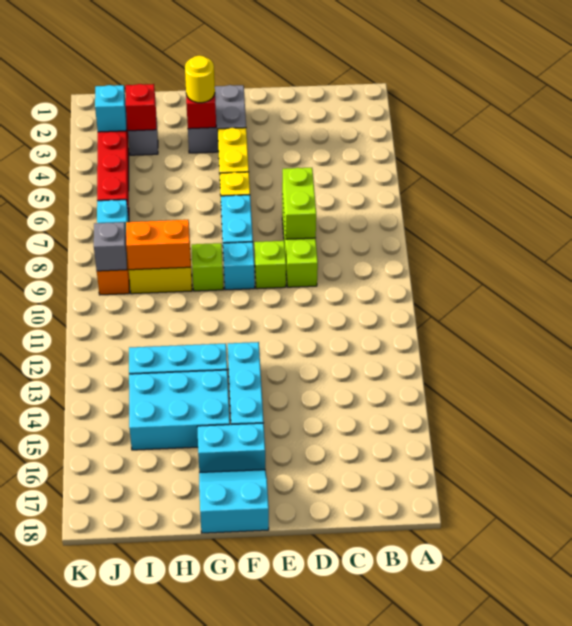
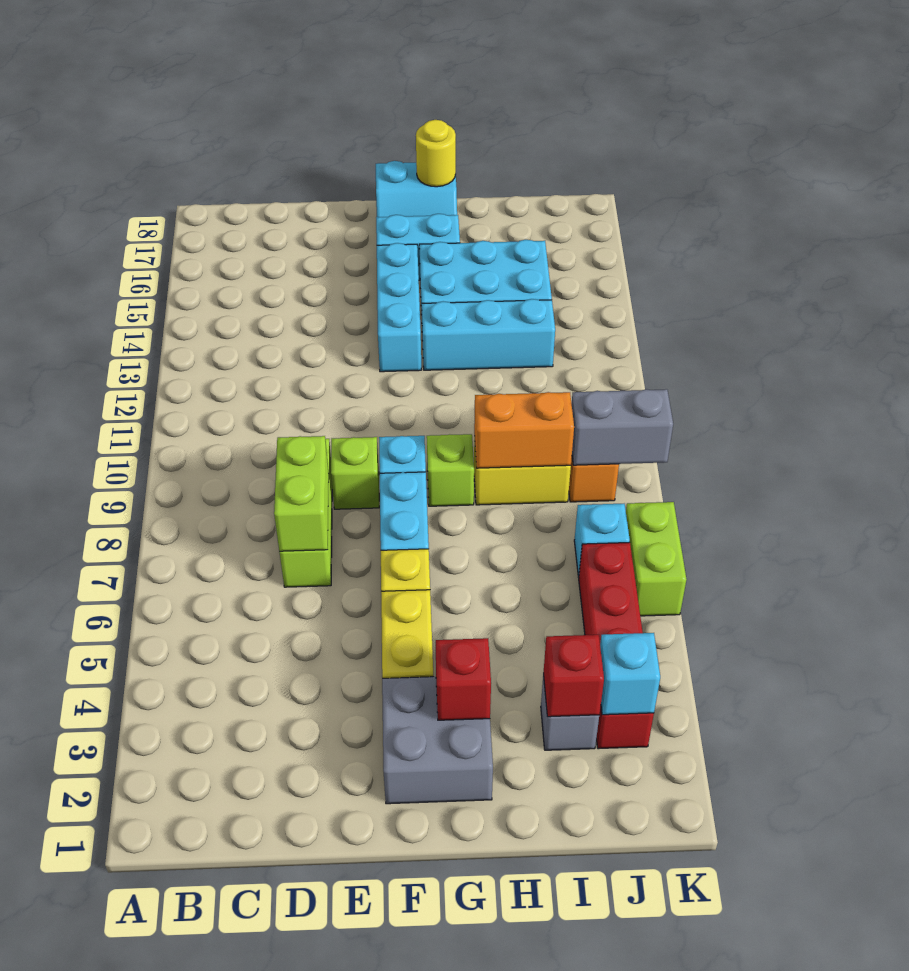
yellow round brick G3 level 3 -> yellow round brick G18 level 2
grey brick J9 level 2 -> grey brick J9:K9 level 2
none -> lime brick K6:K7 level 1

